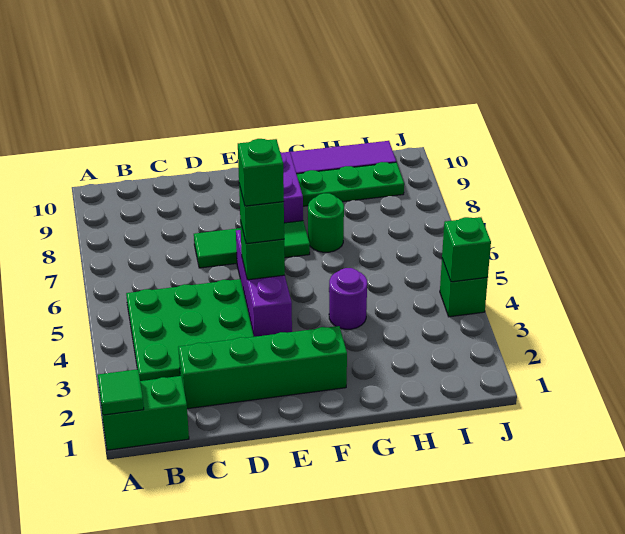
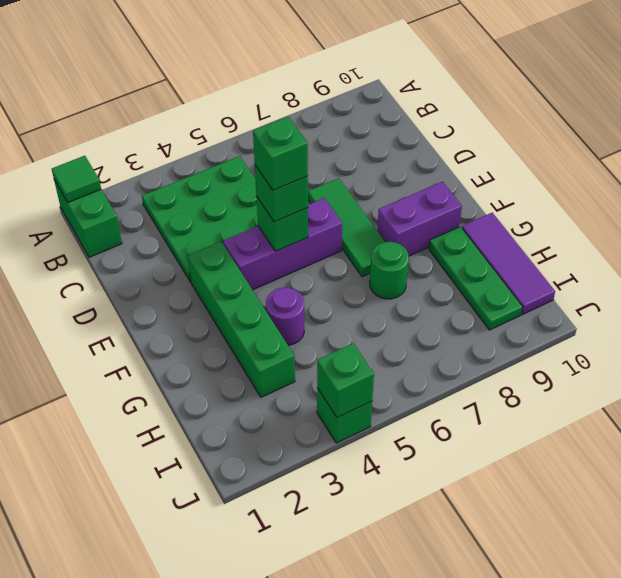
green brick C2:F2 level 1 -> green brick E3:H3 level 1

